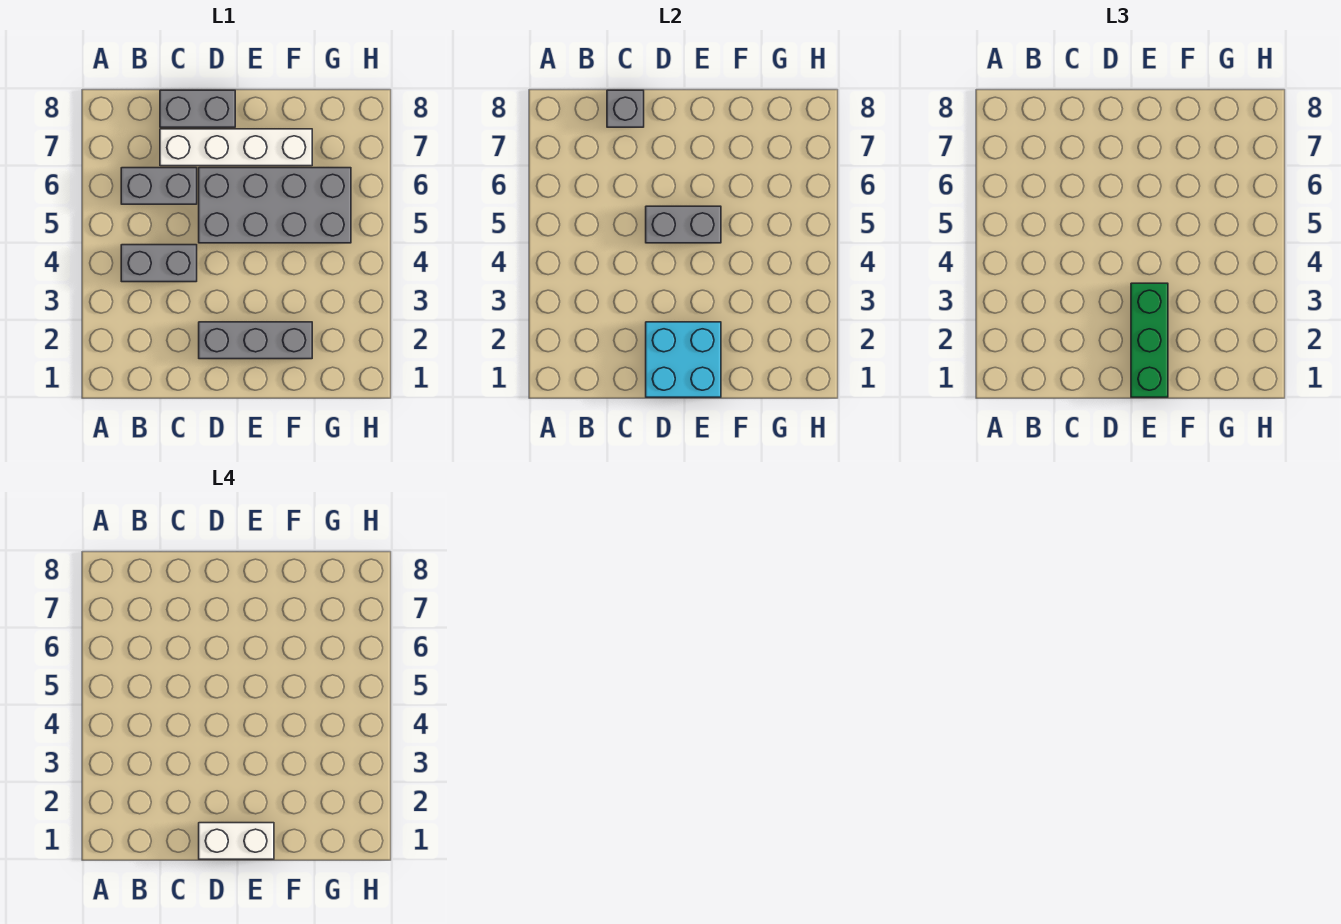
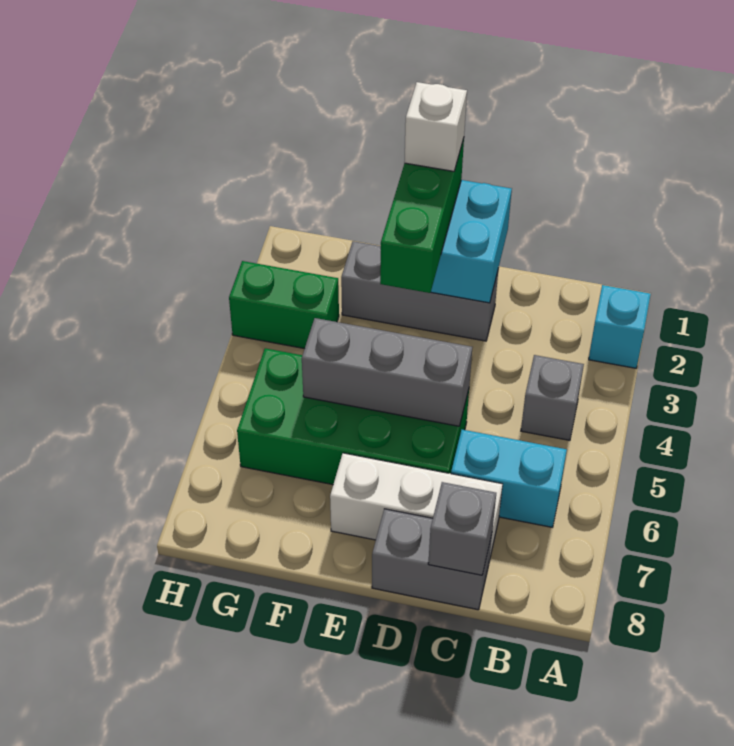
none -> cyan brick A2 level 1
grey brick B4:C4 level 1 -> grey brick B4 level 1
grey brick B6:C6 level 1 -> cyan brick B6:C6 level 1
white brick C7:F7 level 1 -> white brick C7:E7 level 1
white brick D1:E1 level 4 -> white brick E1 level 4
grey brick D5:G6 level 1 -> green brick D5:G6 level 1
grey brick D5:E5 level 2 -> grey brick D5:F5 level 2
none -> green brick G3:H3 level 1

